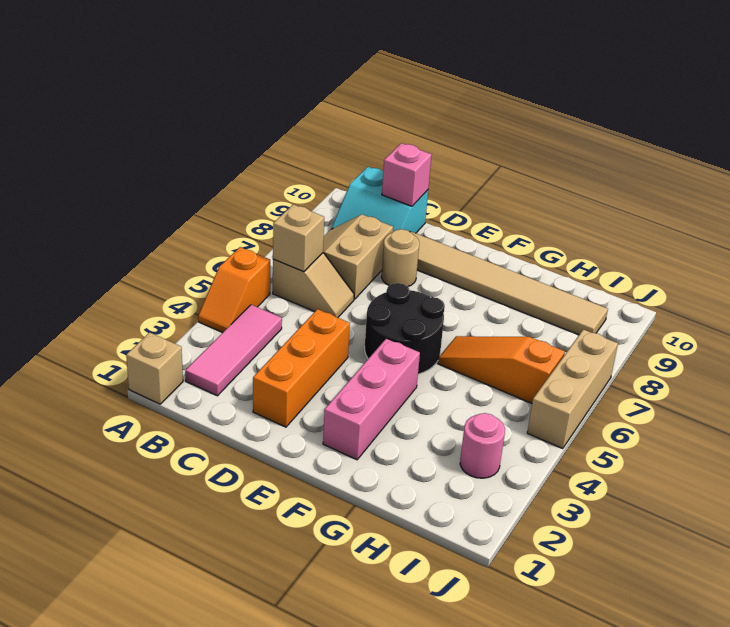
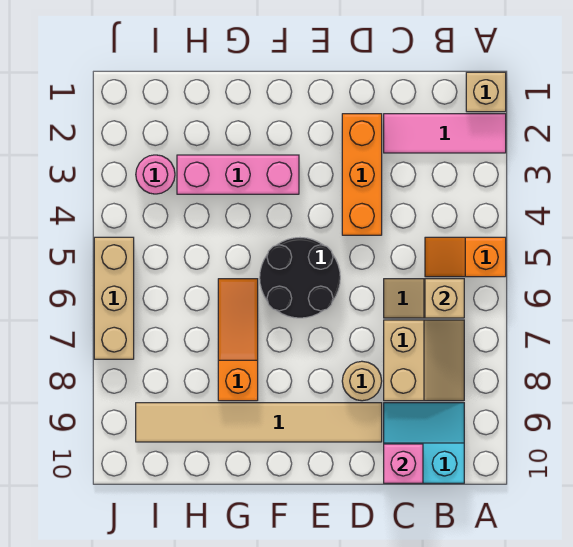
orange slope A4:A5 level 1 top 5 -> orange slope A5:B5 level 1 top A
pink tile B2:B4 level 1 -> pink tile A2:C2 level 1
pink brick F2:F4 level 1 -> pink brick F3:H3 level 1
orange slope G6:I6 level 1 top I -> orange slope G6:G8 level 1 top 8

